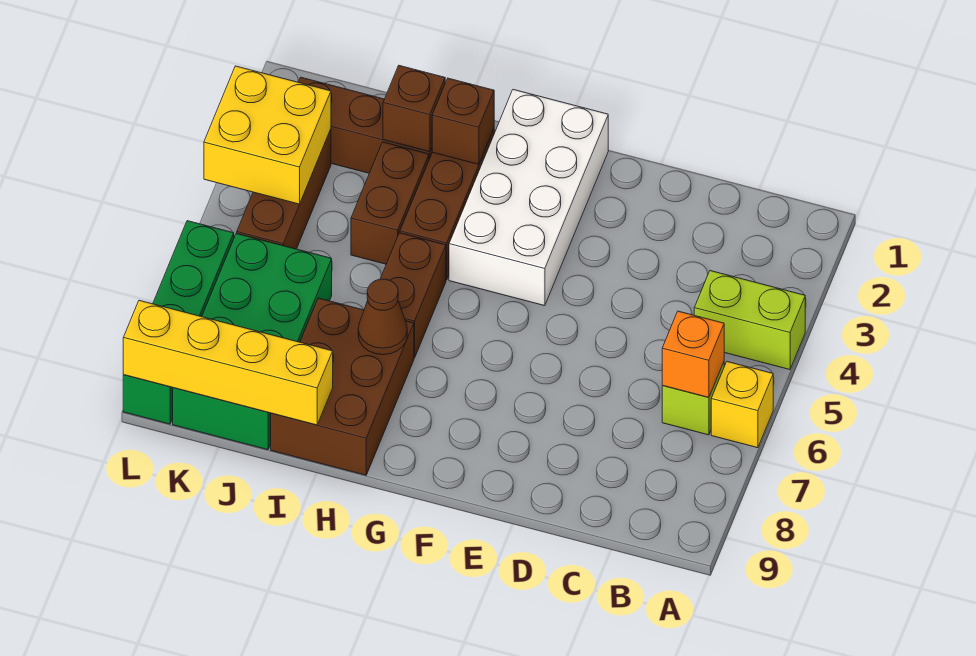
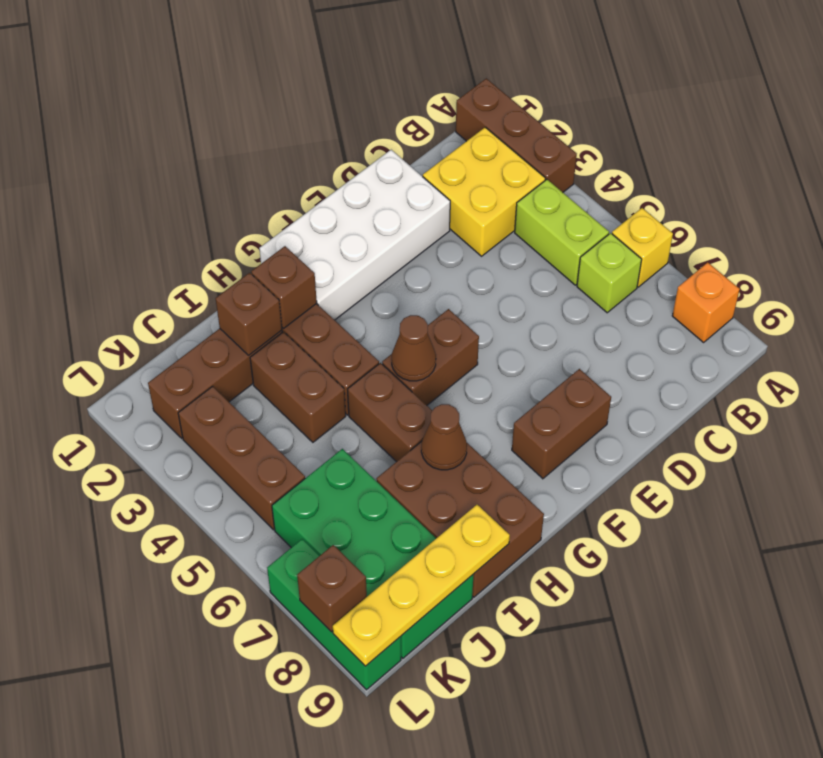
none -> brown brick A1:A3 level 1
lime brick A4:B4 level 1 -> lime brick B4:B5 level 1
orange brick B6 level 2 -> orange brick A8 level 1
none -> brown brick E8:F8 level 1
white brick F1:G4 level 1 -> white brick D1:G2 level 1
none -> brown brick F5:G5 level 1
none -> brown cone G5 level 2
yellow brick I9:L9 level 2 -> yellow plate I9:L9 level 2
yellow brick K3:L4 level 2 -> yellow brick B2:C3 level 1
green brick L6:L9 level 1 -> green brick L7:L9 level 1
none -> brown brick L8 level 2

